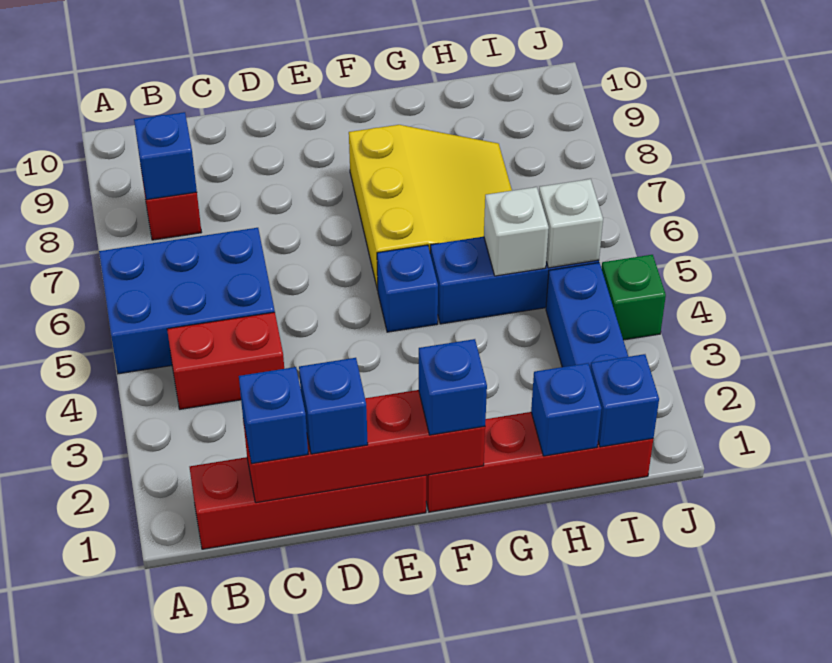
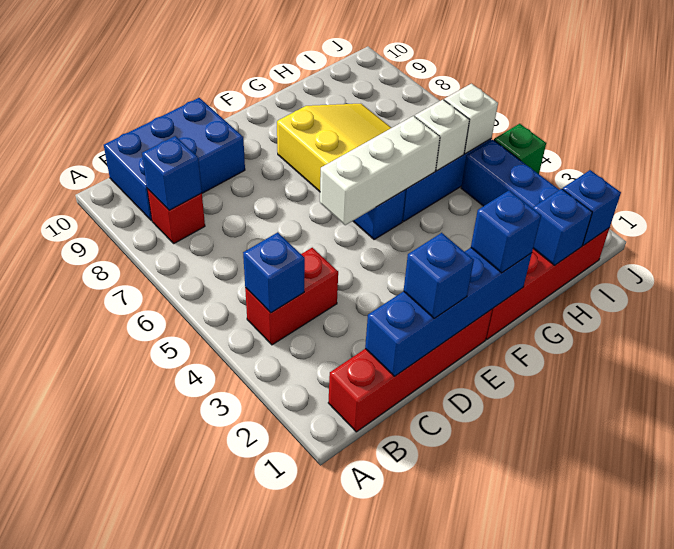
blue brick A5:C6 level 1 -> blue brick B9:D10 level 1
red brick C1:F1 level 2 -> blue brick C1:F1 level 2
blue brick C1 level 3 -> blue brick B4 level 2
none -> white brick E5:G5 level 2

